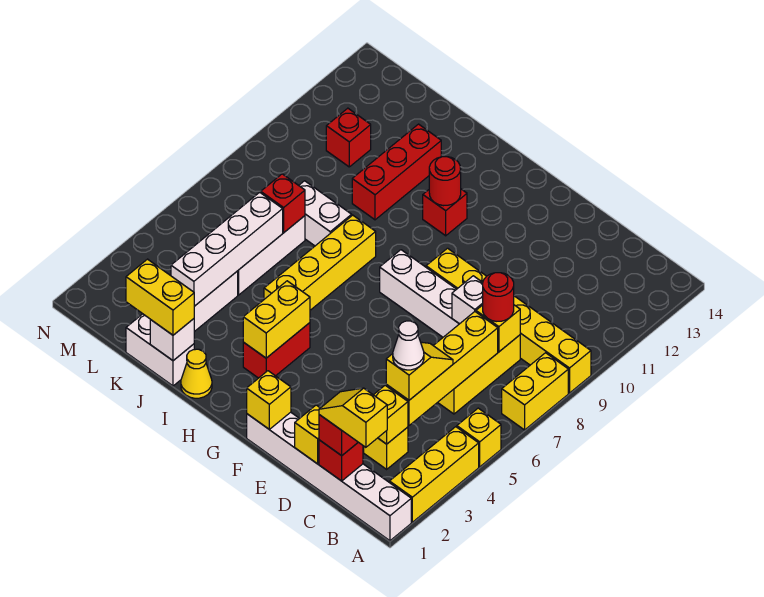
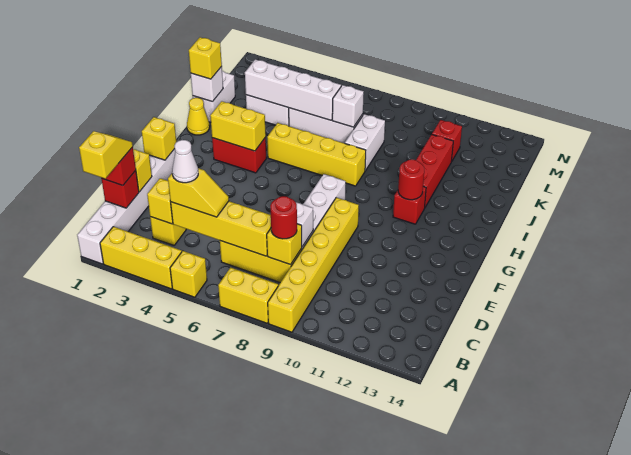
yellow brick J1:K1 level 3 -> yellow brick J1 level 3
red brick J10:J12 level 1 -> red brick I11:K11 level 1
red brick K7 level 2 -> white brick K7 level 2

